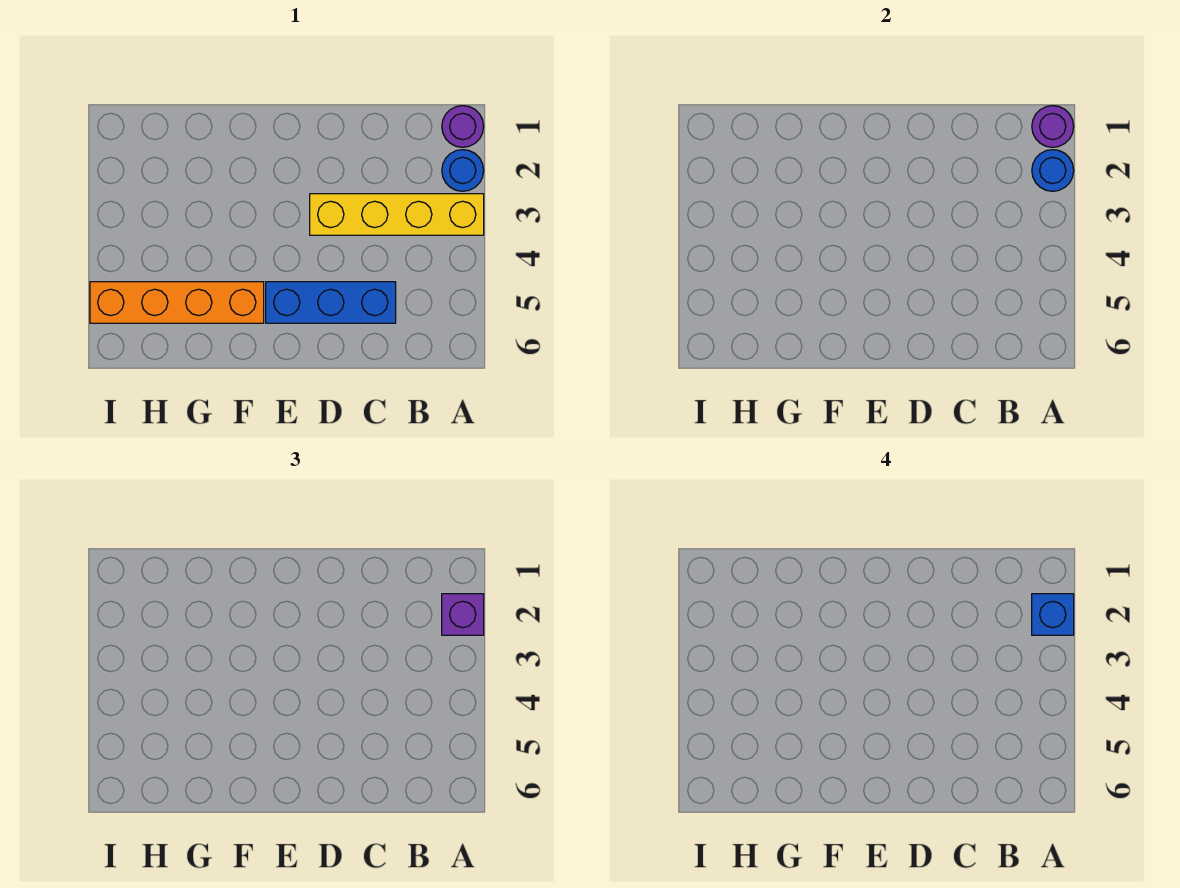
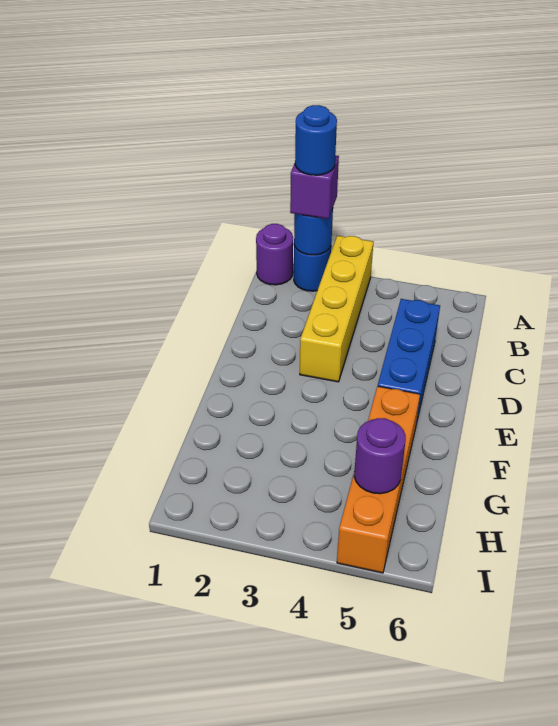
purple round brick A1 level 2 -> purple round brick H5 level 2
blue brick A2 level 4 -> blue round brick A2 level 4

